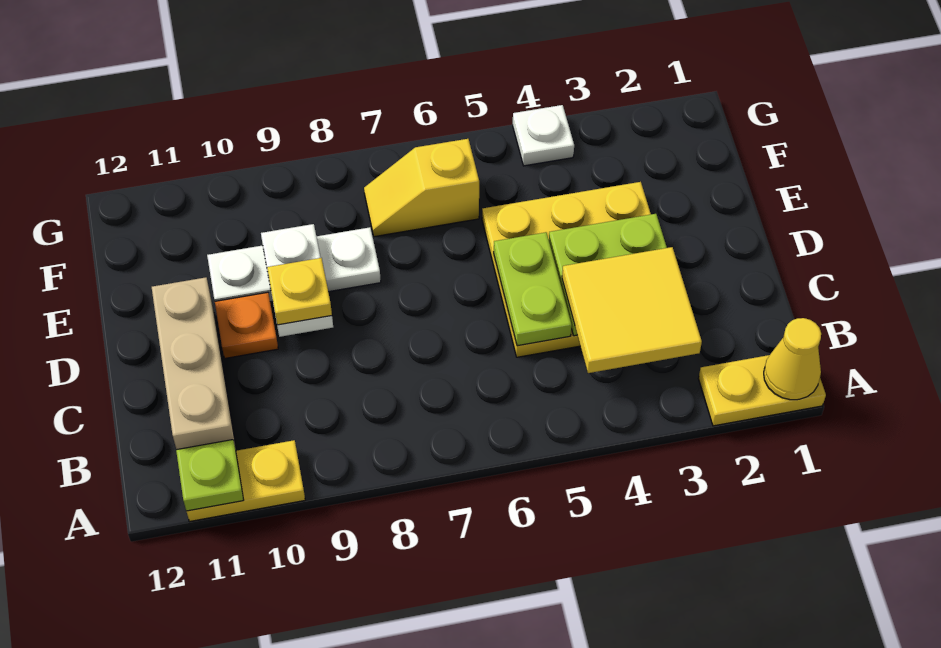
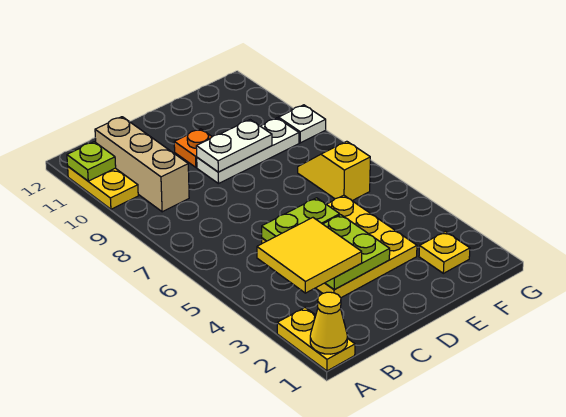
tan brick B11:D11 level 1 -> tan brick B9:B11 level 1
yellow plate D9 level 3 -> yellow plate F2 level 1
white plate E8:E10 level 1 -> white plate D9:F9 level 1
white plate G4 level 1 -> white plate G9 level 1

